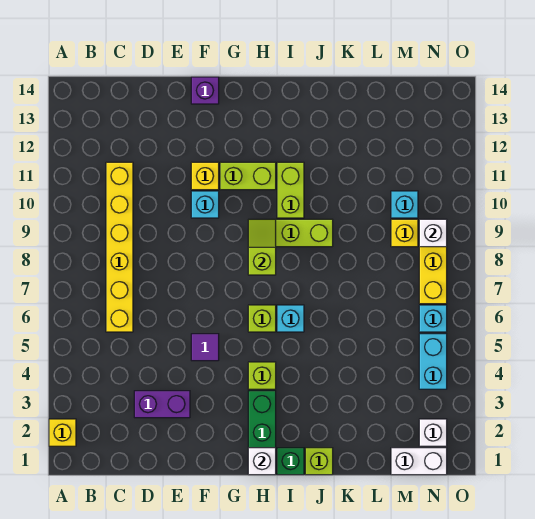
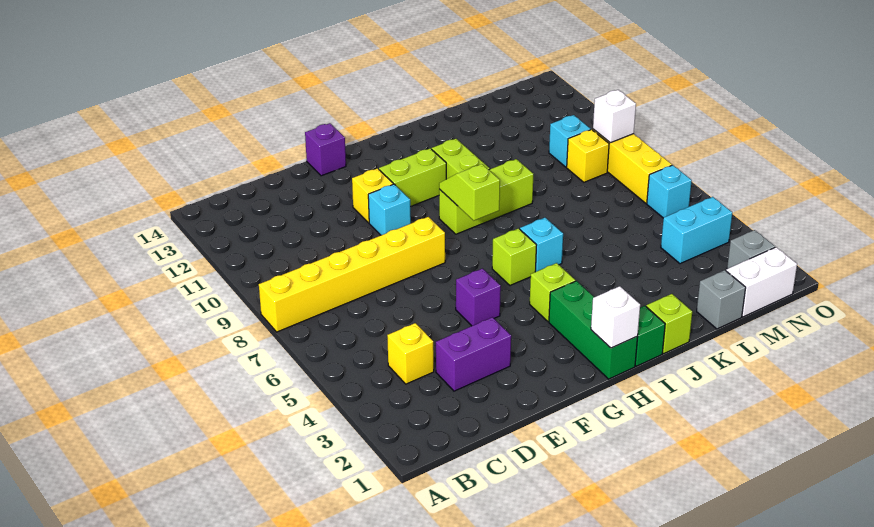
yellow brick A2 level 1 -> yellow brick C4 level 1
yellow brick C6:C11 level 1 -> yellow brick A8:F8 level 1
purple tile F5 level 1 -> purple brick F5 level 1
none -> grey brick L1 level 1
white brick N2 level 1 -> grey brick N2 level 1
cyan brick N4:N5 level 1 -> cyan brick M4:N4 level 1

